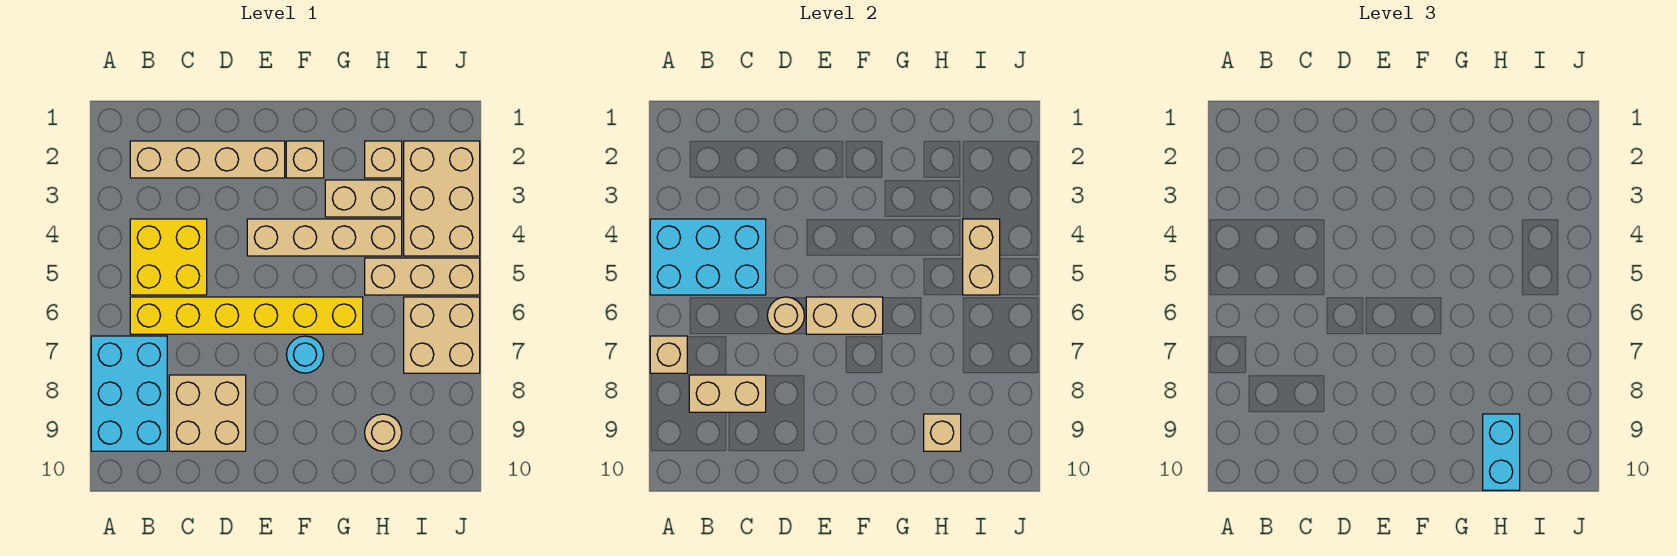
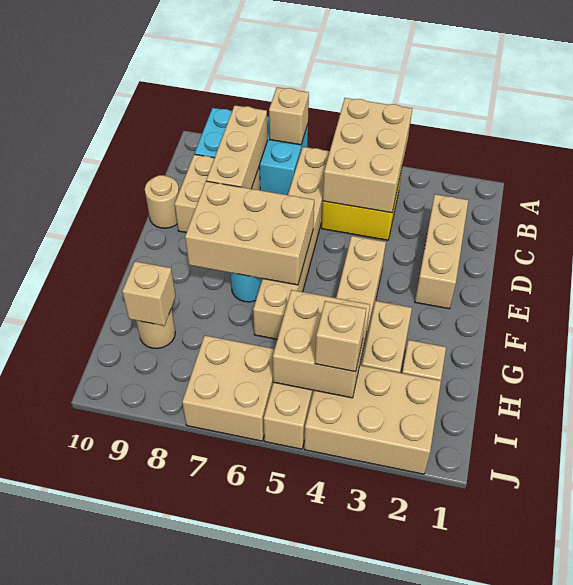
cyan brick A4:C5 level 2 -> tan brick A4:C5 level 2
tan brick B2:E2 level 1 -> tan brick C2:E2 level 1
yellow brick B6:G6 level 1 -> tan brick B6:G6 level 1
tan brick B8:C8 level 2 -> tan brick B8:D8 level 2
tan round brick D6 level 2 -> tan round brick D10 level 1
tan brick E6:F6 level 2 -> tan brick E6:F8 level 2
tan brick F2 level 1 -> tan brick I4 level 3
cyan brick H9:H10 level 3 -> none
tan brick I4:I5 level 2 -> tan brick H4:I5 level 2

